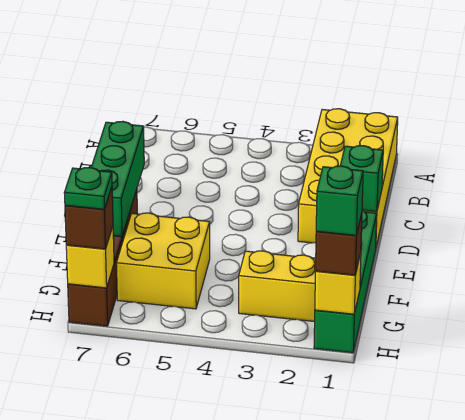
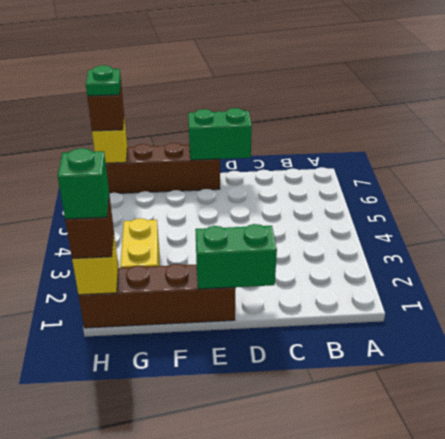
yellow brick A1:D2 level 1 -> none
green brick D1 level 2 -> green brick D1:E1 level 2
green brick D7:F7 level 2 -> green brick D7:E7 level 2
green brick E1:H1 level 1 -> brown brick E1:H1 level 1
yellow brick F5:G6 level 1 -> none

